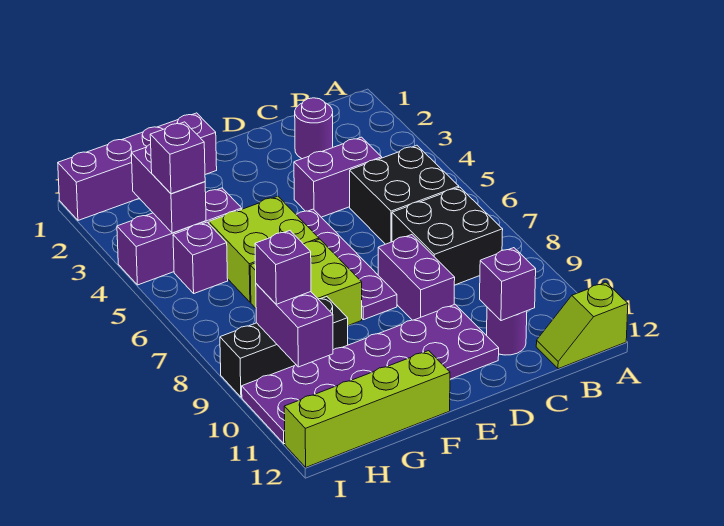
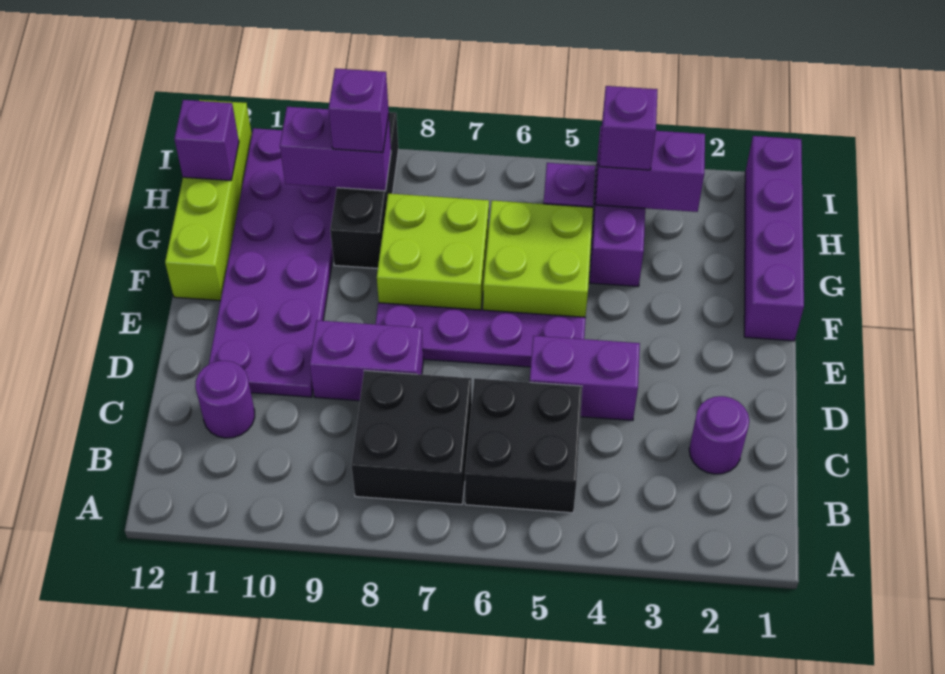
lime slope A12:B12 level 1 top A -> none
purple brick C4:D4 level 1 -> purple brick D4:D5 level 1
purple brick C11 level 2 -> purple brick H12 level 2

